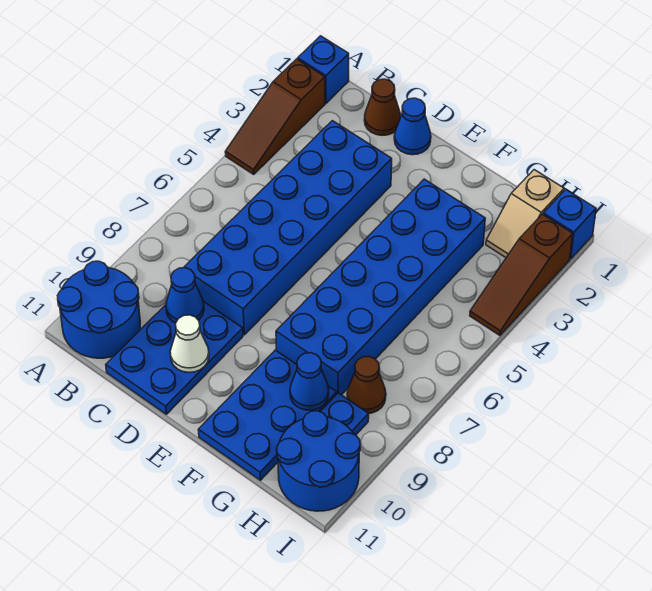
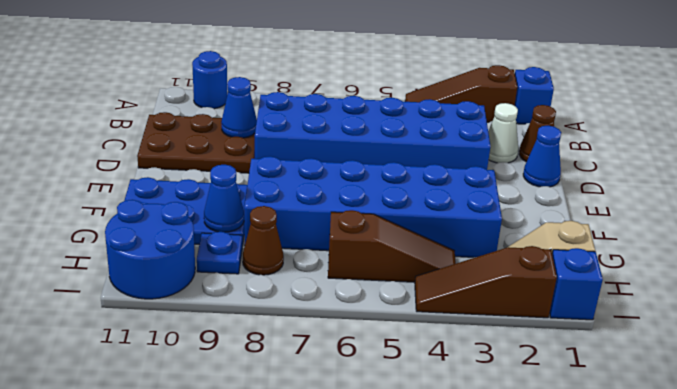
blue round brick A10:B11 level 1 -> blue round brick A10 level 1
blue plate C9:D11 level 1 -> brown plate C9:D11 level 1
white cone D10 level 2 -> white cone C2 level 1
none -> brown slope H4:H6 level 1 top 6

